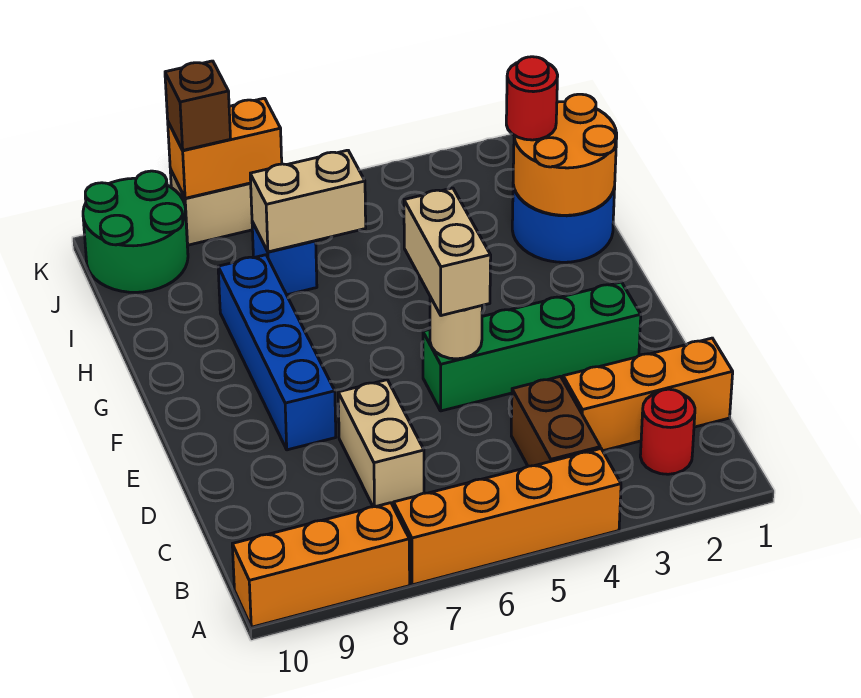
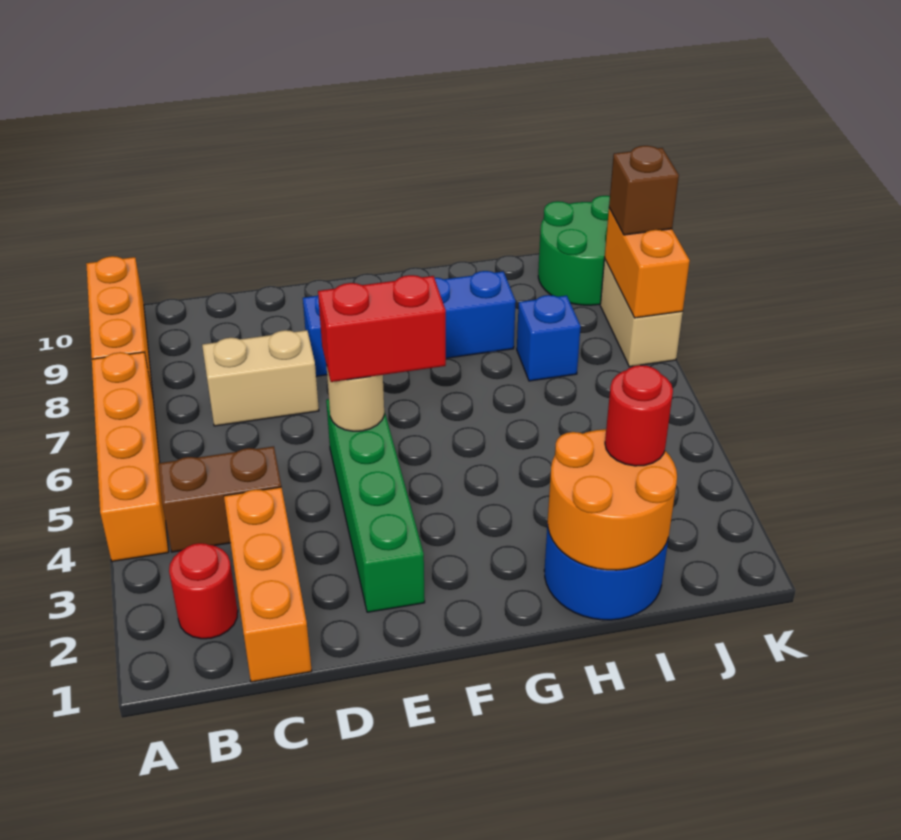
tan brick E5:F5 level 3 -> red brick E5:F5 level 3
tan brick I6:I7 level 2 -> none

